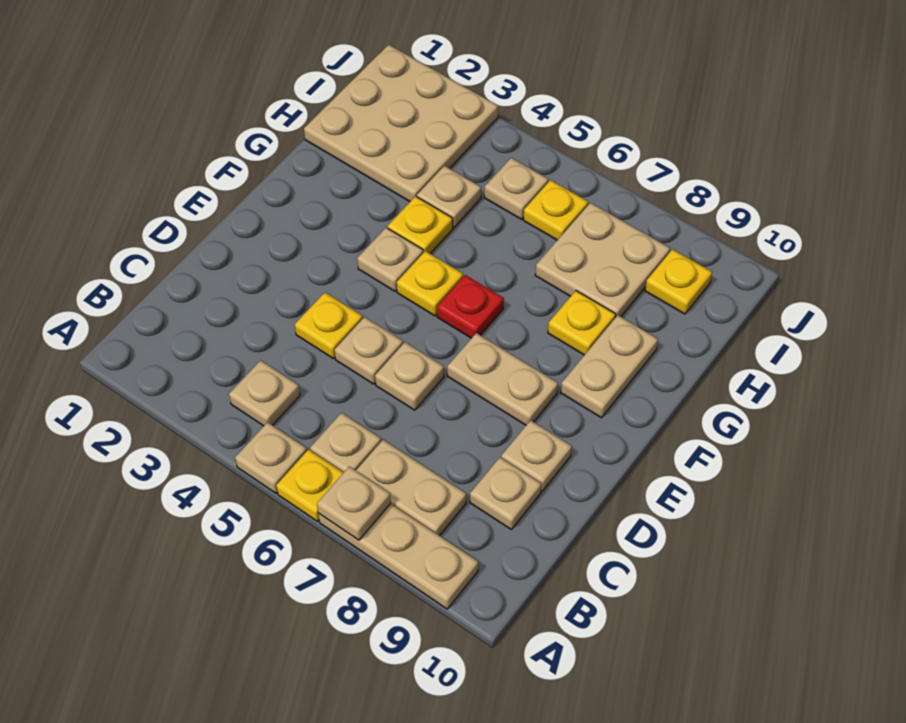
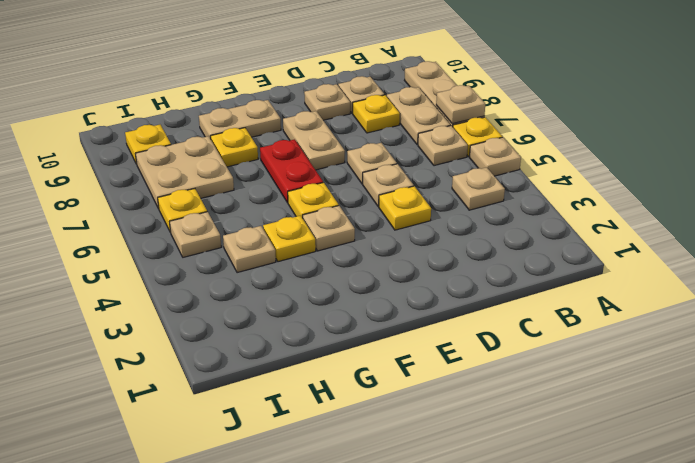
none -> yellow plate C8 level 1
red plate F6 level 1 -> red plate F6:F7 level 1
tan plate H1:J3 level 1 -> none

